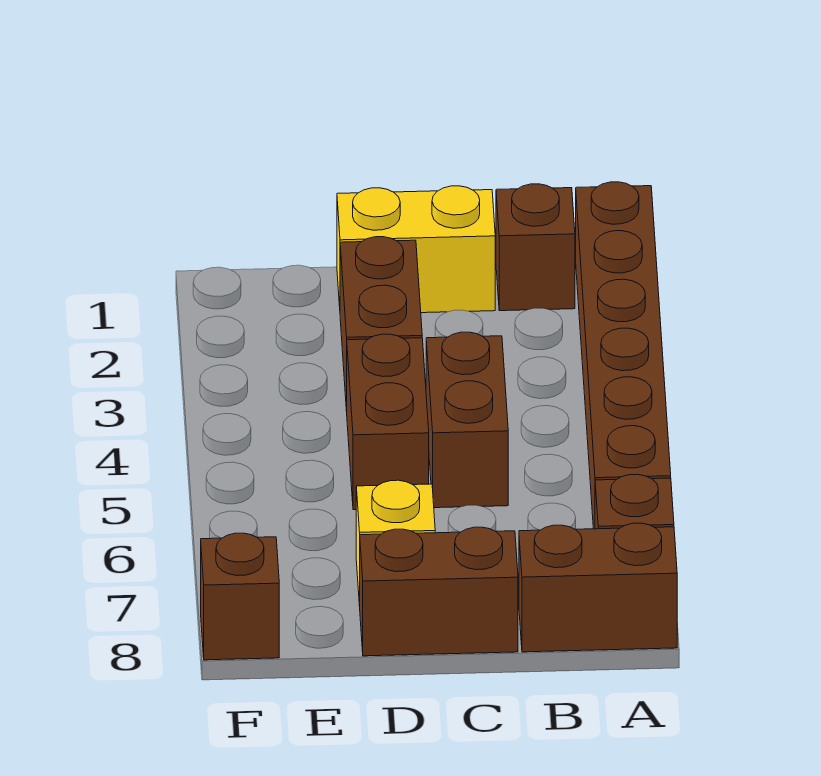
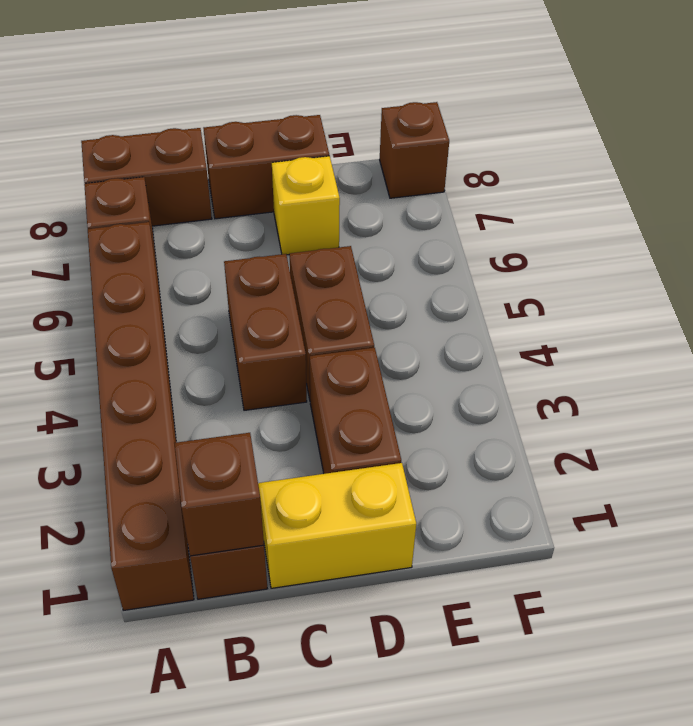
none -> brown brick B1 level 2

